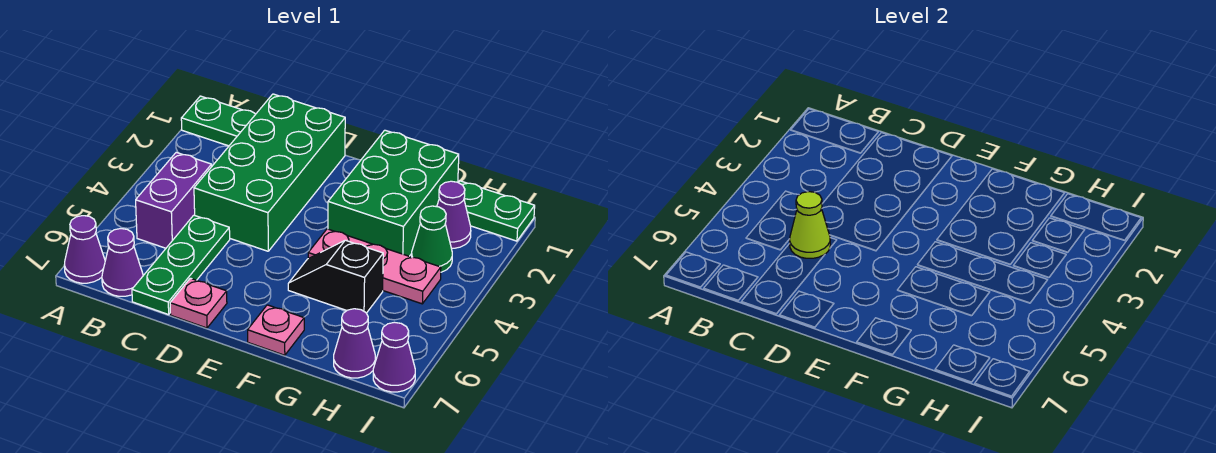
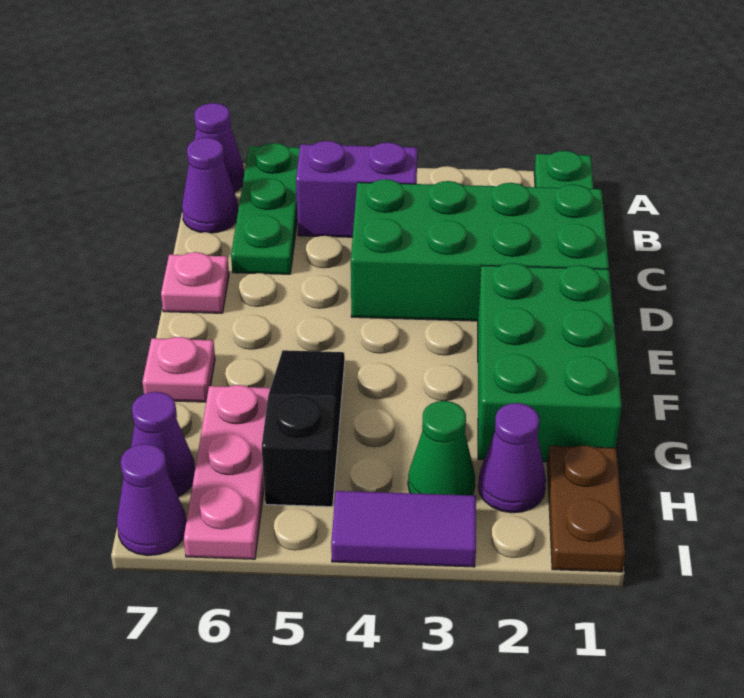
green plate C5:C7 level 1 -> green plate A6:C6 level 1
lime cone C5 level 2 -> none
green brick F1:G3 level 1 -> green brick E1:G2 level 1
pink plate F4:H4 level 1 -> pink plate G6:I6 level 1
black slope F5:G5 level 1 top G -> black slope F5:H5 level 1 top H
green plate H1:I1 level 1 -> brown plate H1:I1 level 1
none -> purple tile I3:I4 level 1

